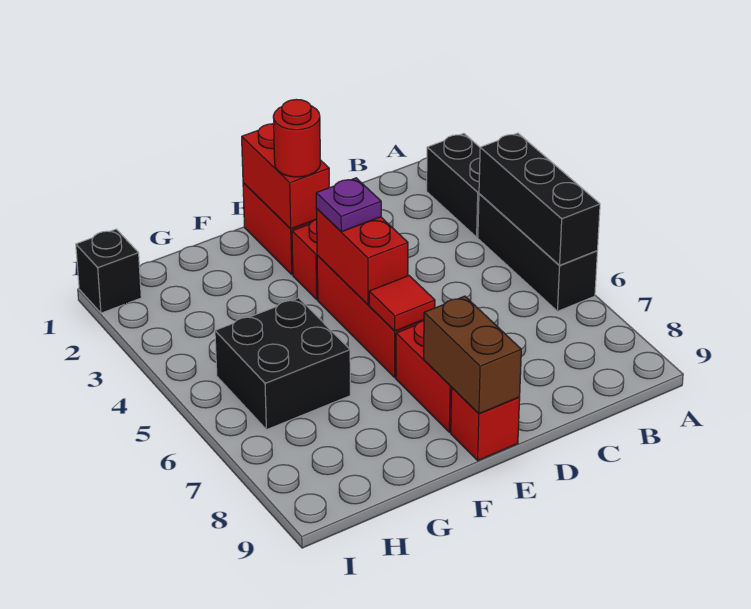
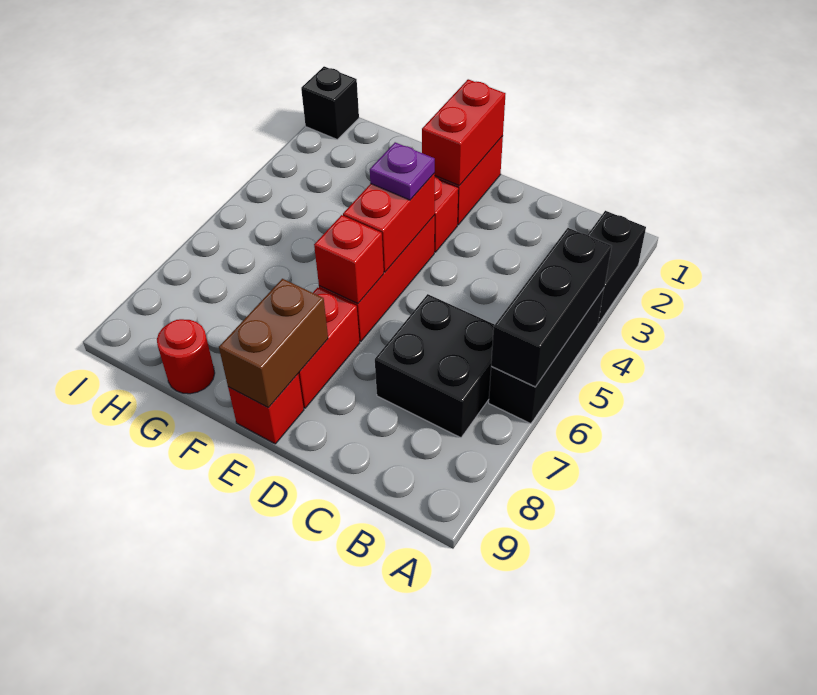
red round brick E2 level 3 -> red round brick G9 level 1
red tile E6 level 2 -> red brick E6 level 2
black brick G5:H6 level 1 -> black brick B6:C7 level 1

